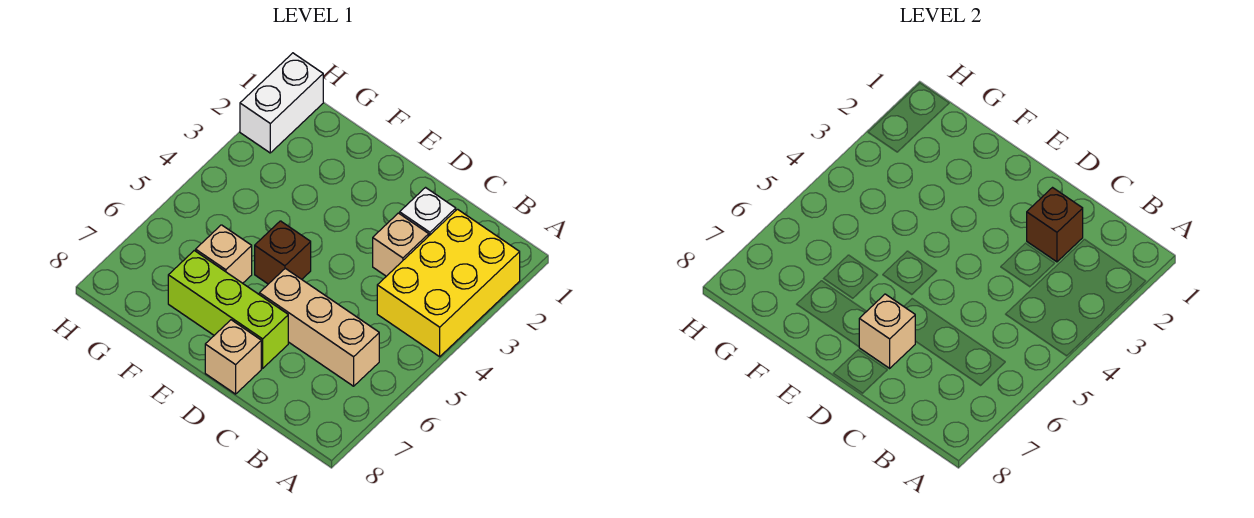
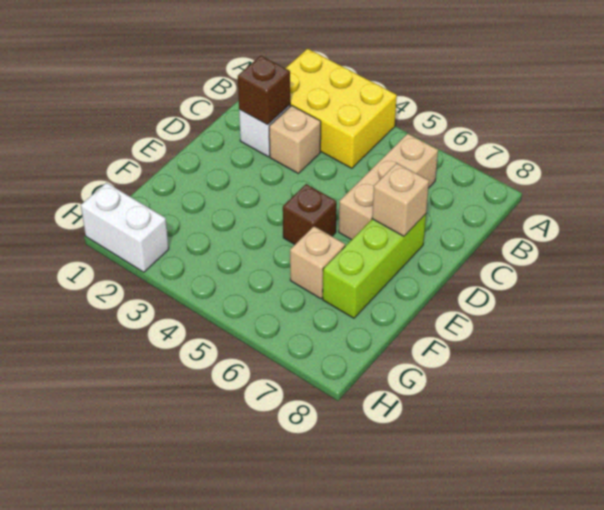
tan brick D8 level 1 -> none

